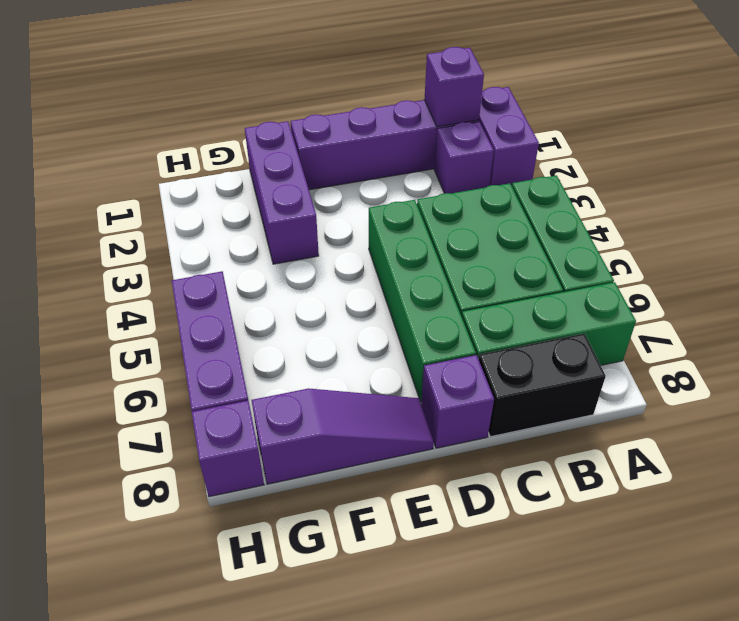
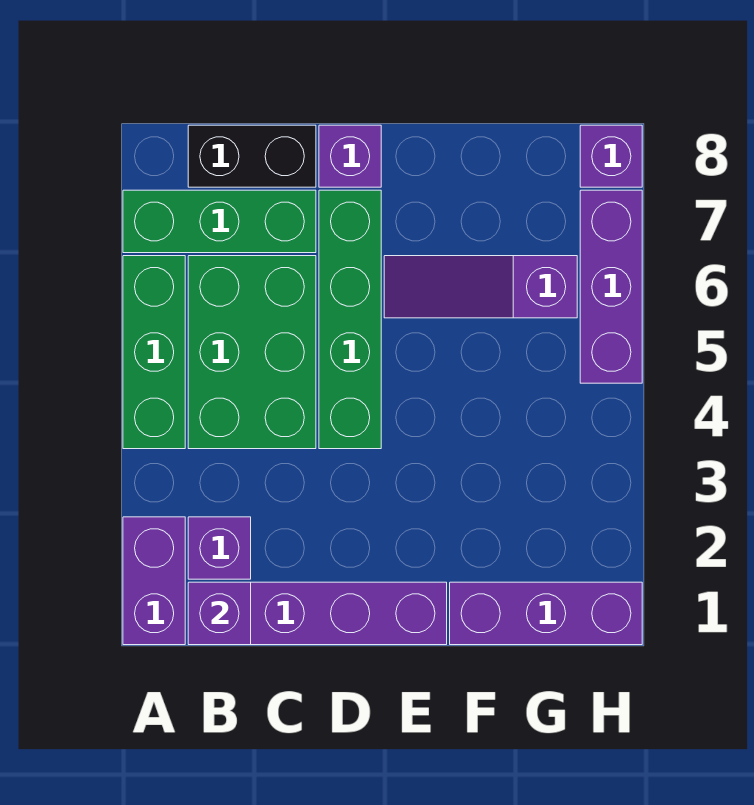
purple slope E8:G8 level 1 top G -> purple slope E6:G6 level 1 top G
purple brick F1:F3 level 1 -> purple brick F1:H1 level 1

